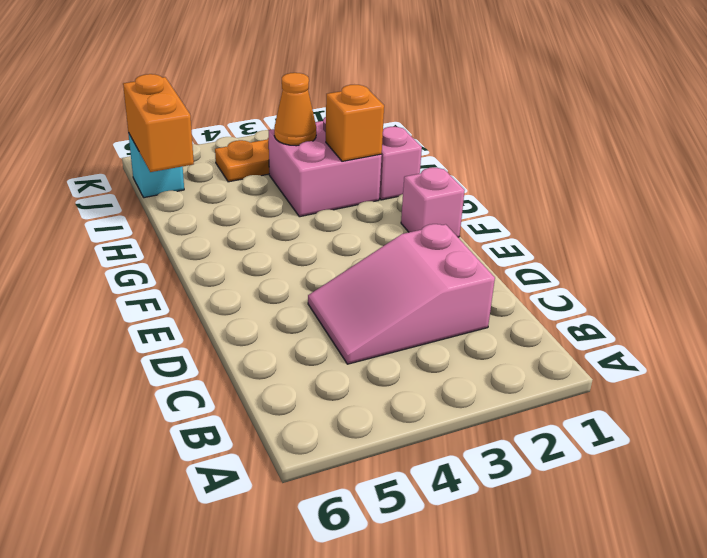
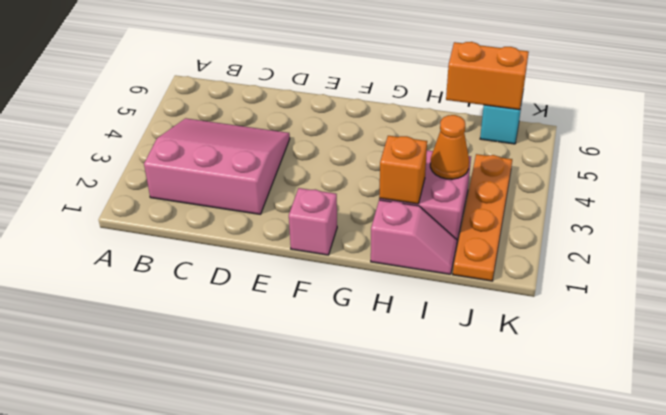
pink slope C2:D4 level 1 top 2 -> pink slope B2:D4 level 1 top 2

